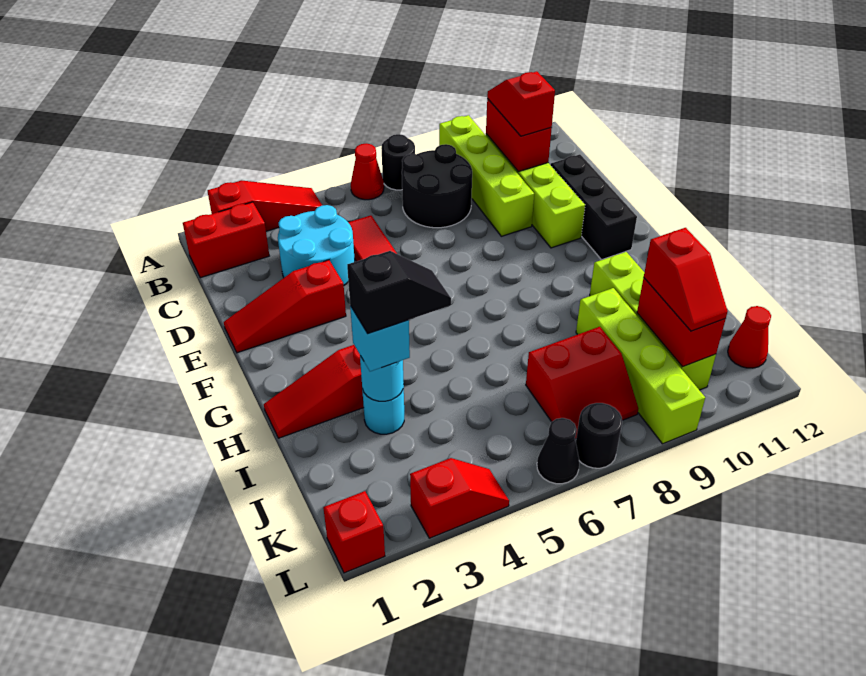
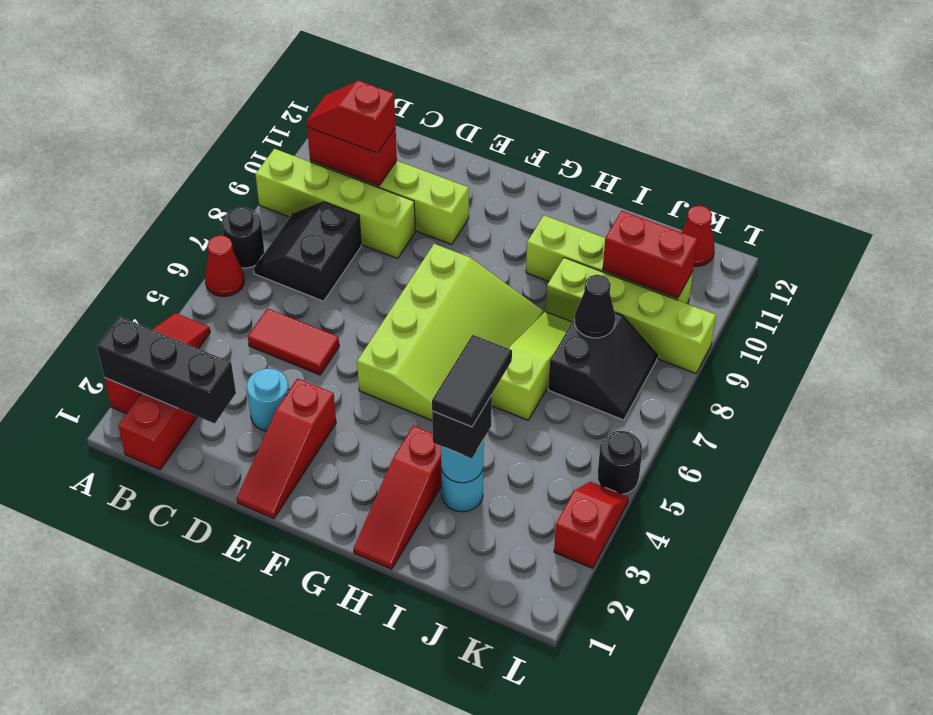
black round brick B7:C8 level 1 -> black slope B7:C8 level 1 top C
cyan round brick C3:D4 level 1 -> cyan round brick D3 level 1
black brick D11:F11 level 1 -> black brick A2:C2 level 2
none -> lime slope F5:H8 level 1 top F
cyan brick I3 level 3 -> black brick I3 level 3
black slope I3:I4 level 4 top 3 -> black tile I3:I4 level 4
none -> lime slope I6:I8 level 1 top 6
red slope J7:K8 level 1 top J -> black slope J7:K8 level 1 top J
red slope J10:K10 level 3 top J -> none
red brick L1 level 1 -> none
black cone L6 level 1 -> black cone J8 level 2
black round brick L7 level 1 -> black round brick L5 level 1

